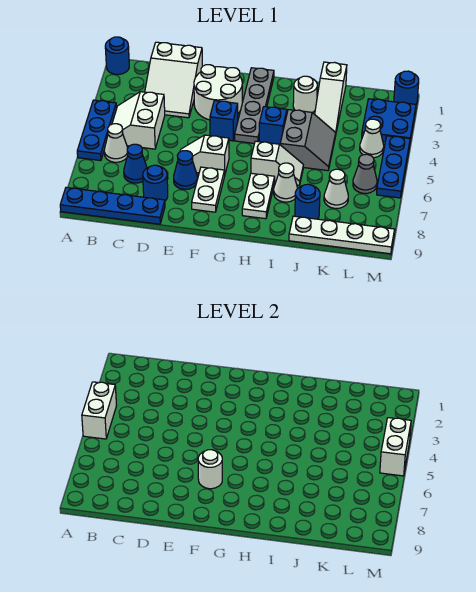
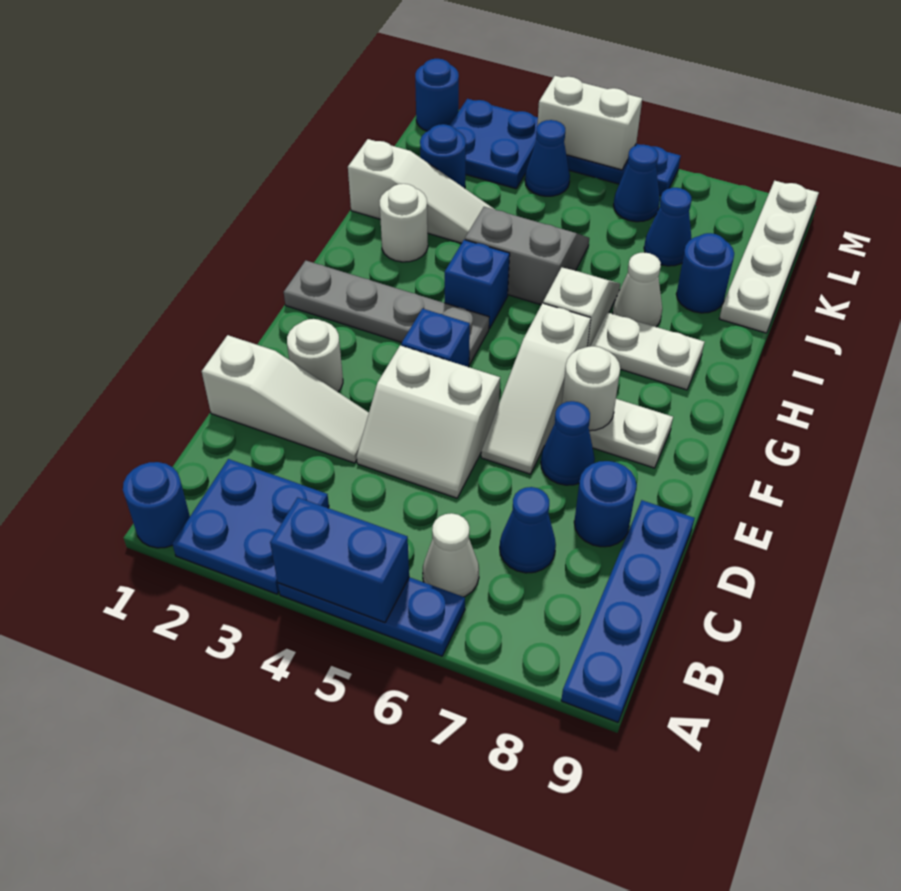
none -> blue plate A2:B3 level 1
white brick A4:A5 level 2 -> blue brick A4:A5 level 2
white slope B4:C5 level 1 top C -> white slope D4:E5 level 1 top E
white slope C1:D3 level 1 top 1 -> white slope D1:D3 level 1 top 1
white round brick E2:F3 level 1 -> white round brick E2 level 1
white slope E6:F6 level 1 top F -> white slope E6:G6 level 1 top G
none -> blue round brick K2 level 1
white cone K7 level 1 -> blue cone K7 level 1
white cone L4 level 1 -> blue cone L4 level 1
grey cone L6 level 1 -> blue cone L6 level 1

